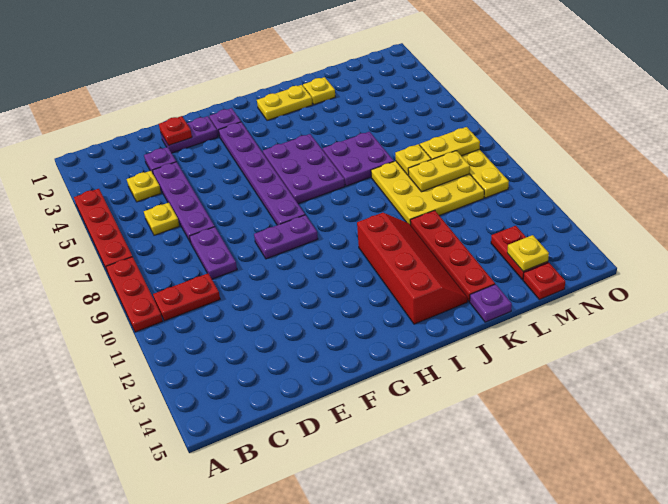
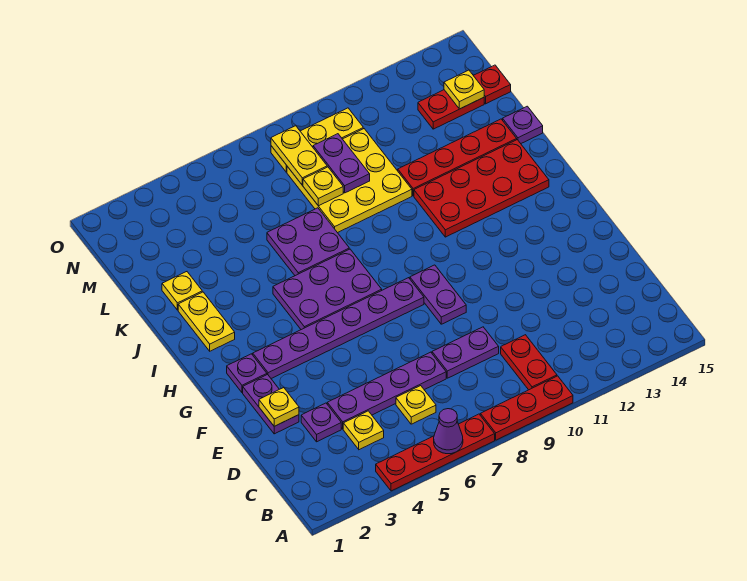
none -> purple cone A6 level 2
red plate E2 level 2 -> yellow plate E2 level 2
red slope I11:J14 level 1 top I -> red plate I11:J14 level 1
yellow plate L9:M9 level 2 -> purple plate L9:M9 level 2

